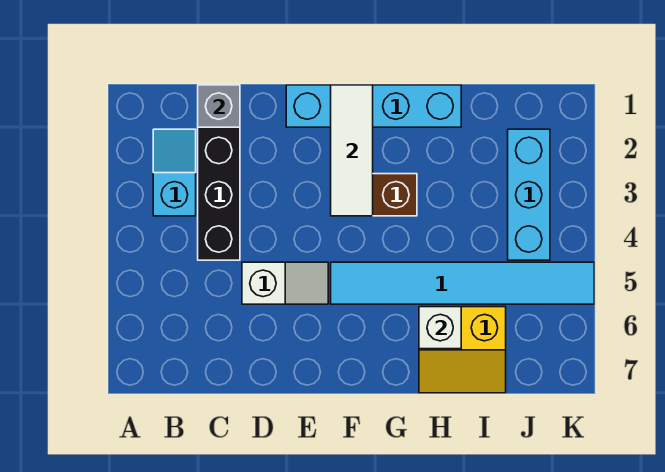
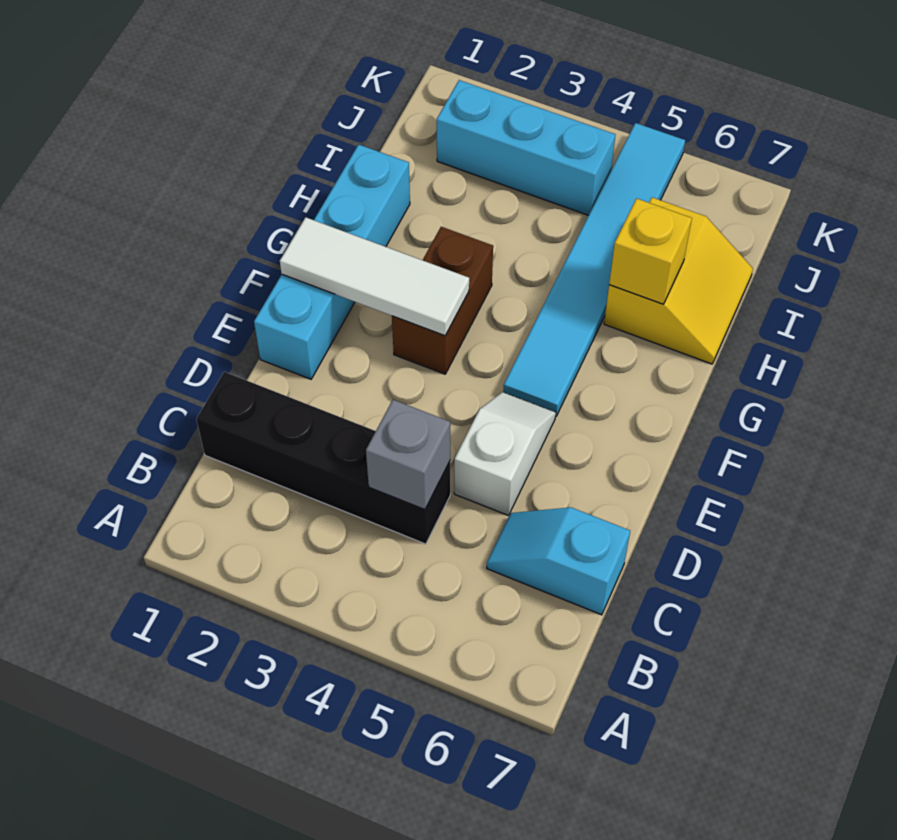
cyan slope B2:B3 level 1 top 3 -> cyan slope C6:C7 level 1 top 7
grey brick C1 level 2 -> grey brick C4 level 2
white brick H6 level 2 -> yellow brick H6 level 2

